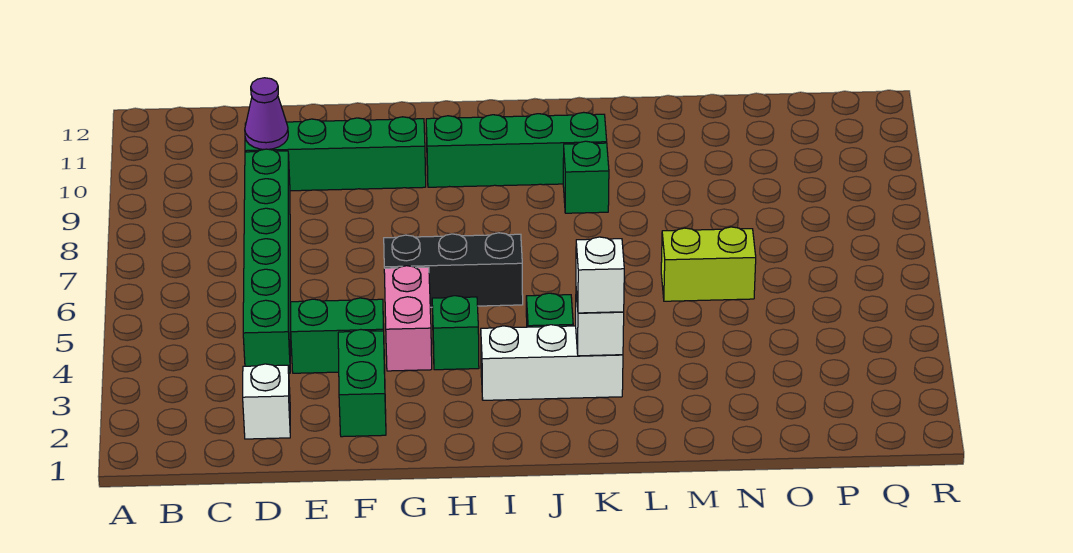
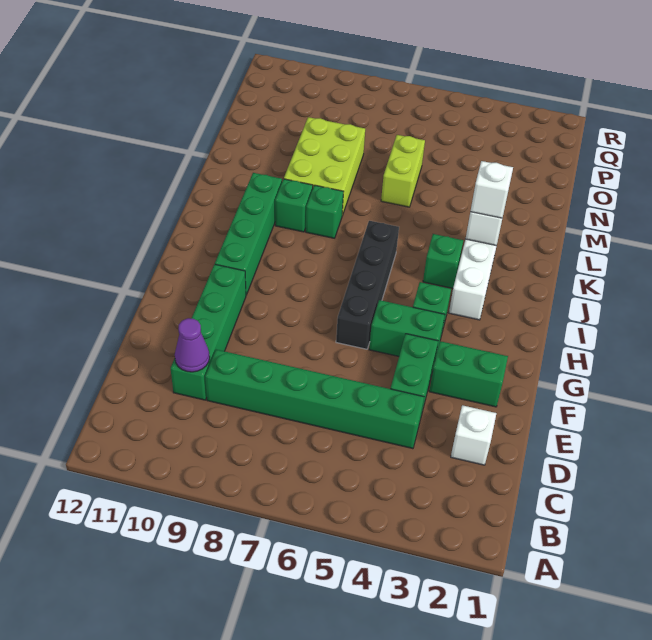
pink brick G4:G5 level 1 -> green brick G4:G5 level 1
black brick G6:I6 level 1 -> black brick G6:J6 level 1
none -> green brick K8 level 1
none -> lime brick L8:N9 level 1

